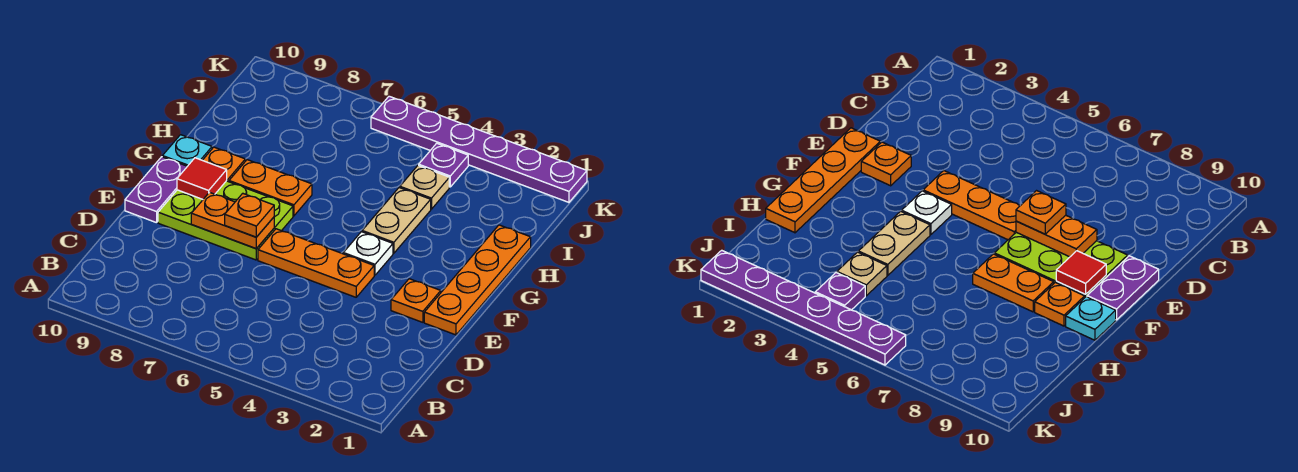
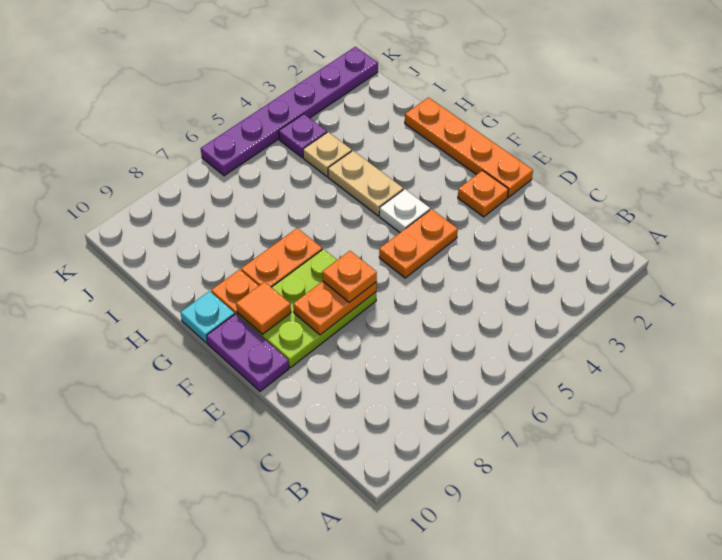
orange plate E4:E6 level 1 -> orange plate E4:E5 level 1
red tile F9 level 2 -> orange tile F9 level 2

